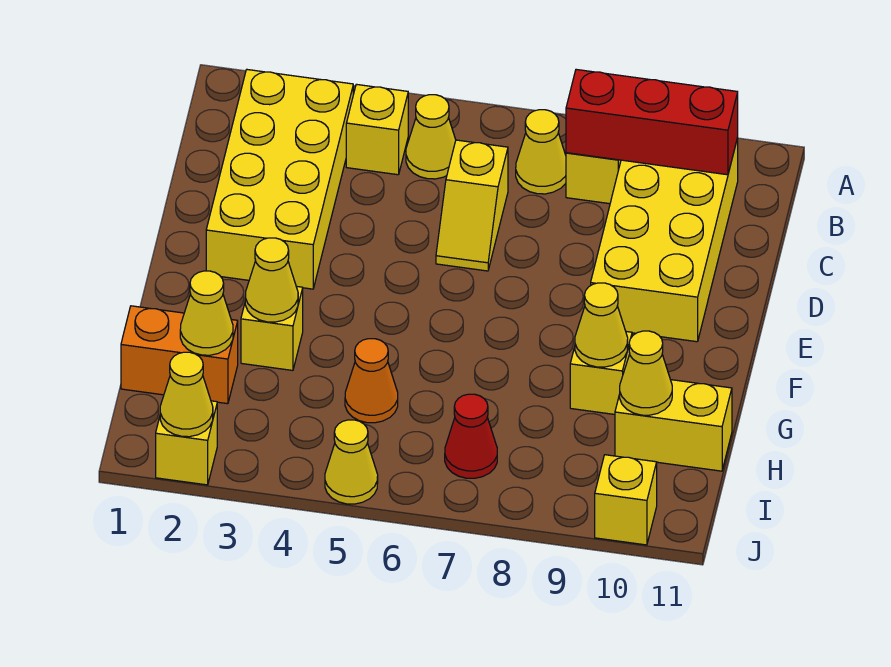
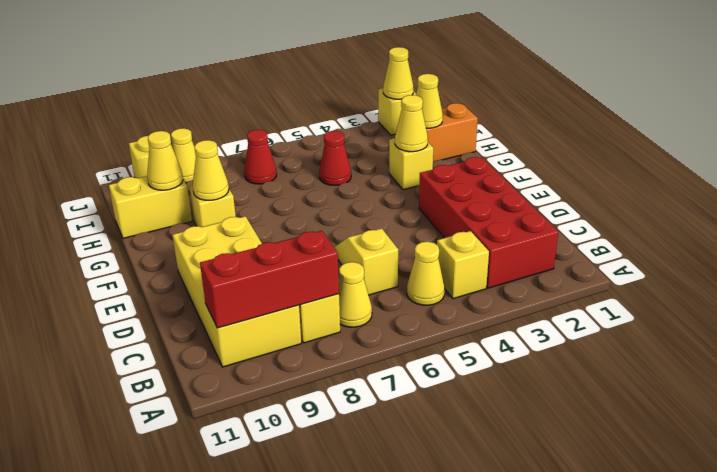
yellow brick B2:E3 level 1 -> red brick B2:E3 level 1
orange cone H5 level 1 -> red cone H5 level 1
yellow cone J5 level 1 -> yellow cone J9 level 1

